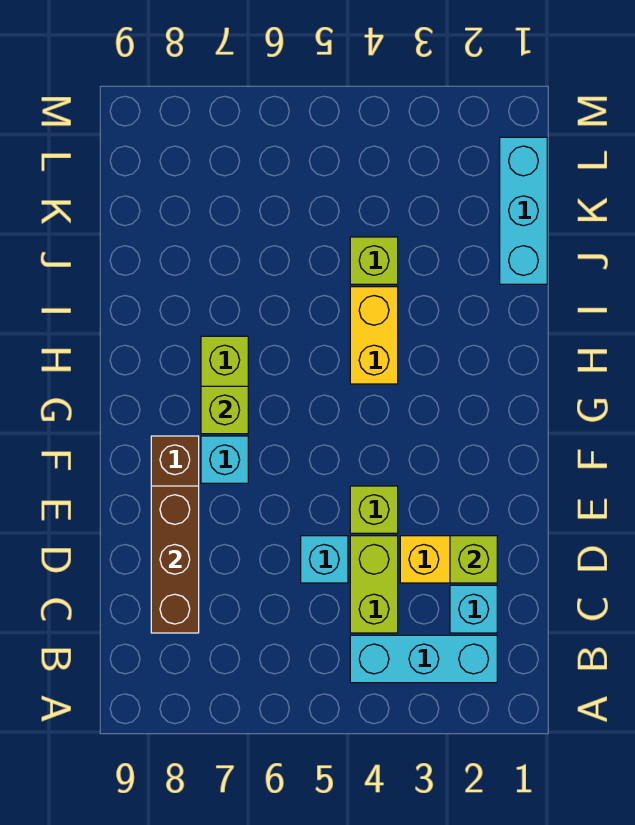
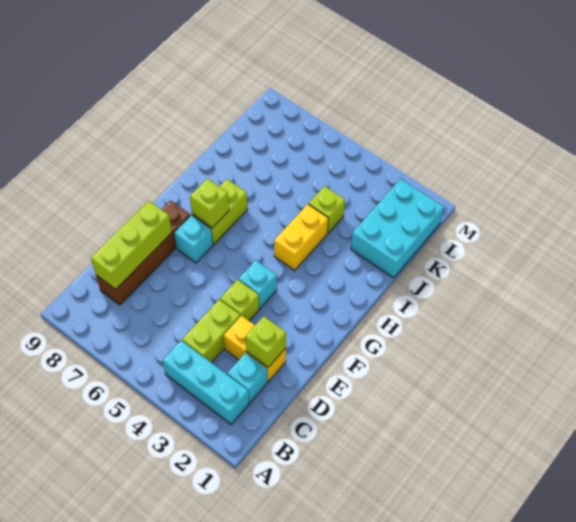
brown brick C8:E8 level 2 -> lime brick C8:E8 level 2
cyan brick D5 level 1 -> cyan brick F4 level 1
cyan brick J1:L1 level 1 -> cyan brick J1:L2 level 1

